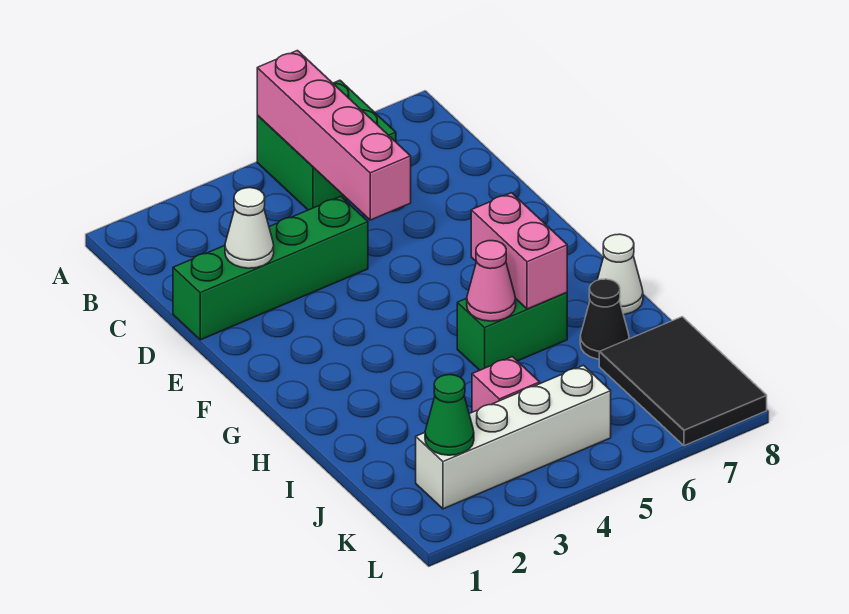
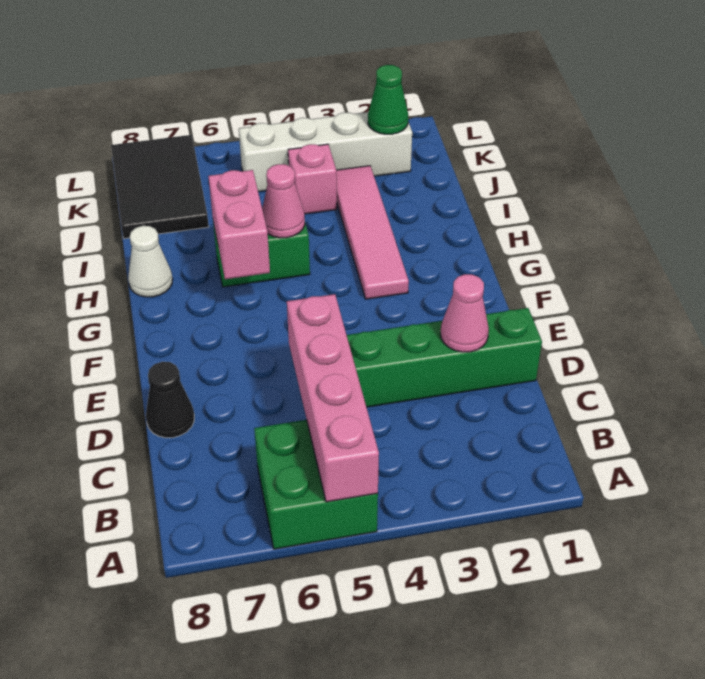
white cone D2 level 2 -> pink cone D2 level 2
none -> pink tile G3:J3 level 1
black cone I7 level 1 -> black cone D8 level 1

